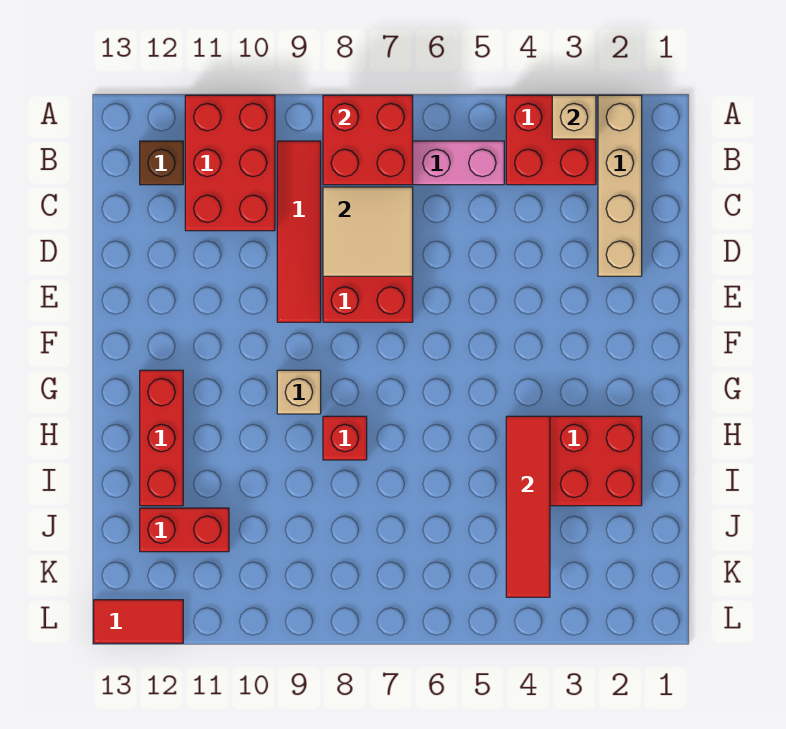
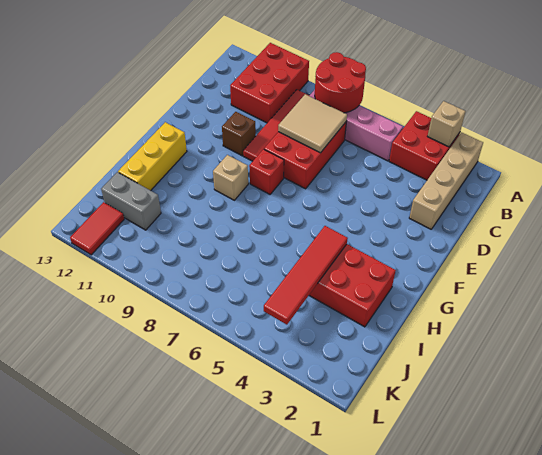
red brick A7:B8 level 2 -> red round brick A7:B8 level 2
brown brick B12 level 1 -> brown brick E10 level 1
red brick G12:I12 level 1 -> yellow brick G12:I12 level 1
red brick H8 level 1 -> red brick F8 level 1
red brick J11:J12 level 1 -> grey brick J11:J12 level 1
red tile L12:L13 level 1 -> red tile K12:L12 level 1

